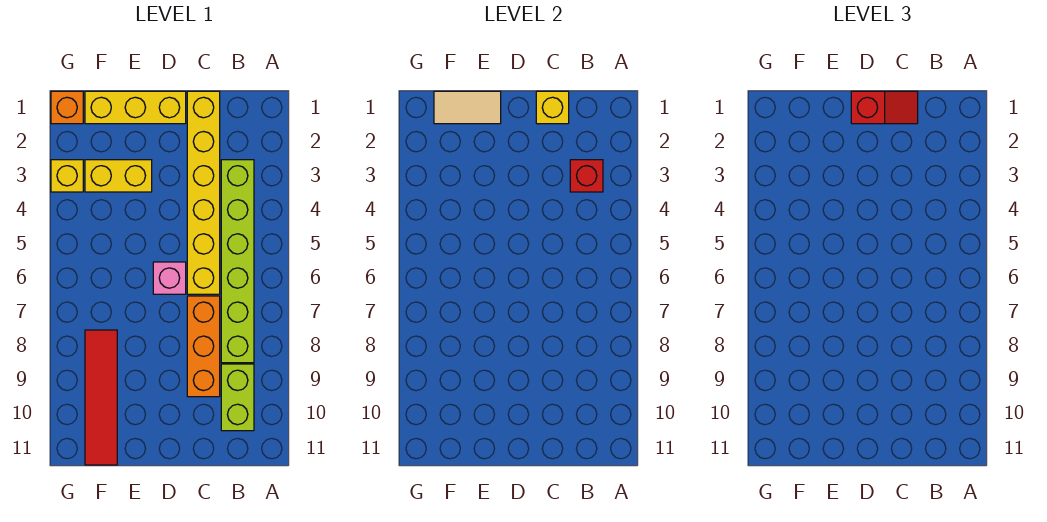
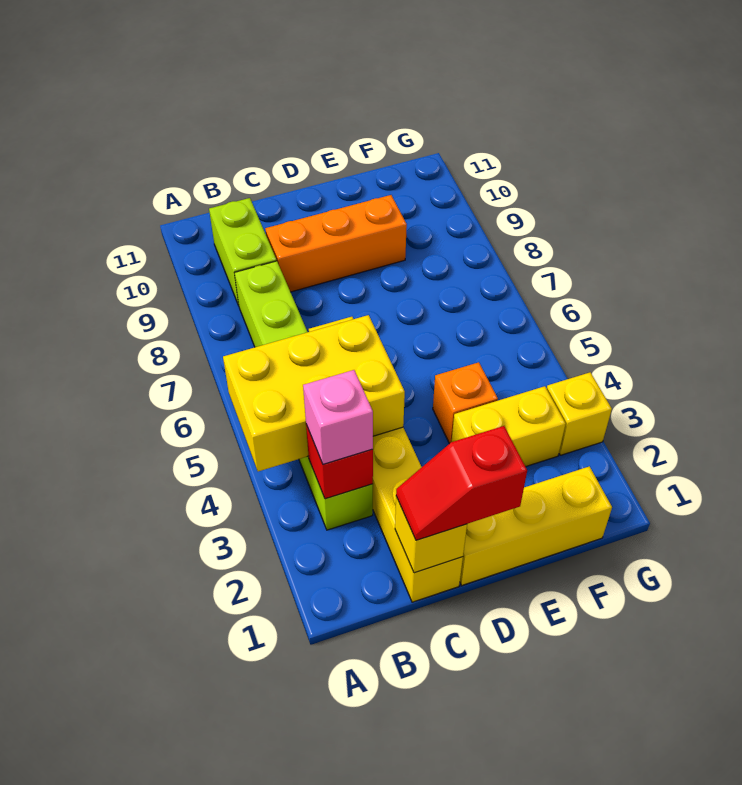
none -> yellow brick A4:C5 level 2
orange brick C7:C9 level 1 -> orange brick C9:E9 level 1
pink brick D6 level 1 -> pink brick B3 level 3
tan tile E1:F1 level 2 -> none
red tile F8:F11 level 1 -> none
orange brick G1 level 1 -> orange brick E4 level 1

